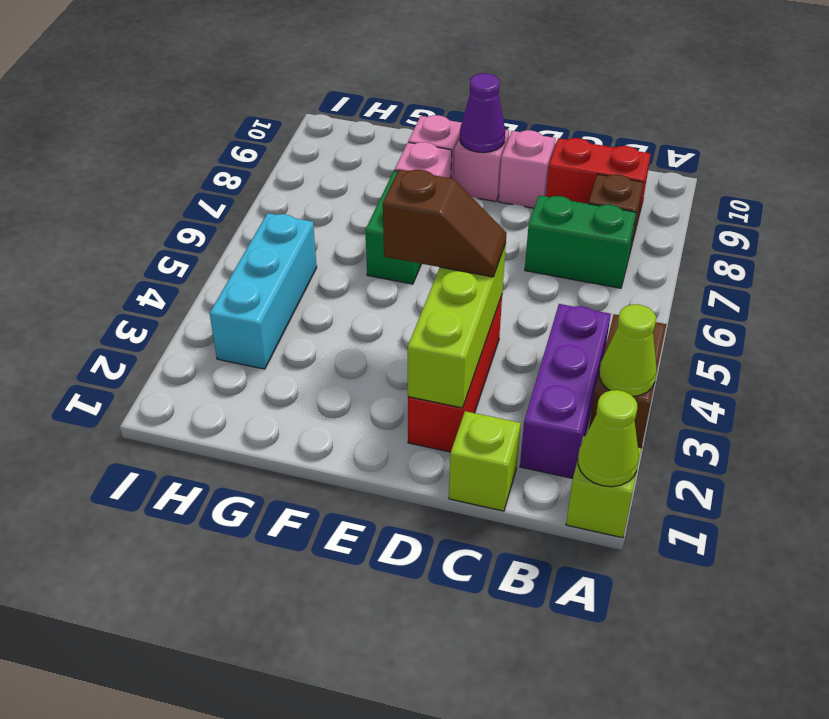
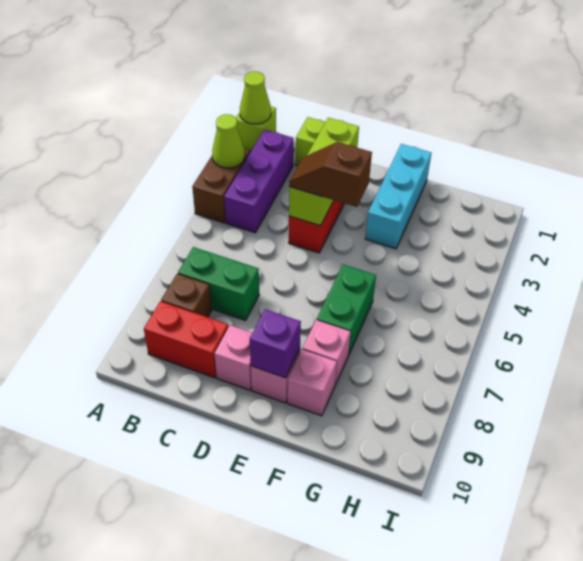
purple cone E9 level 2 -> purple brick E9 level 2
cyan brick H3:H5 level 1 -> cyan brick F1:F3 level 1

